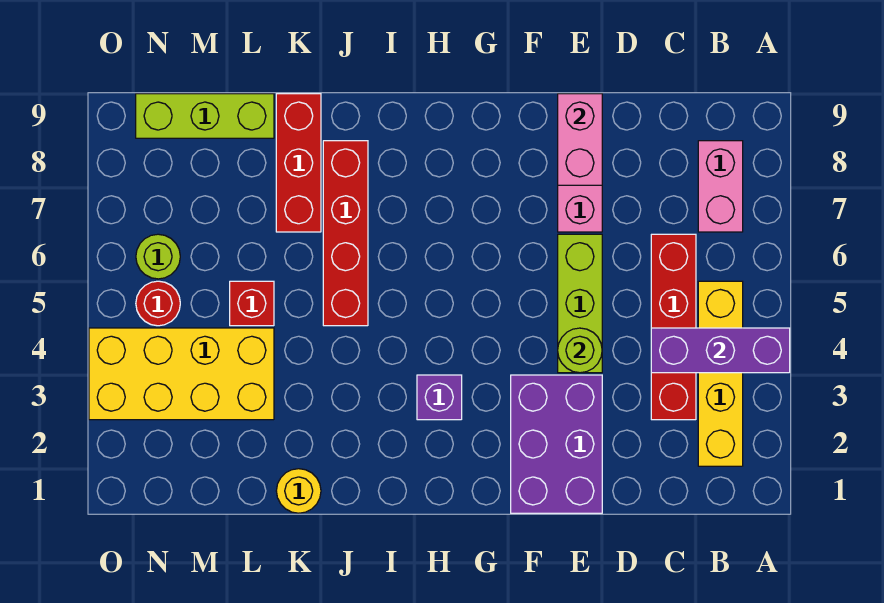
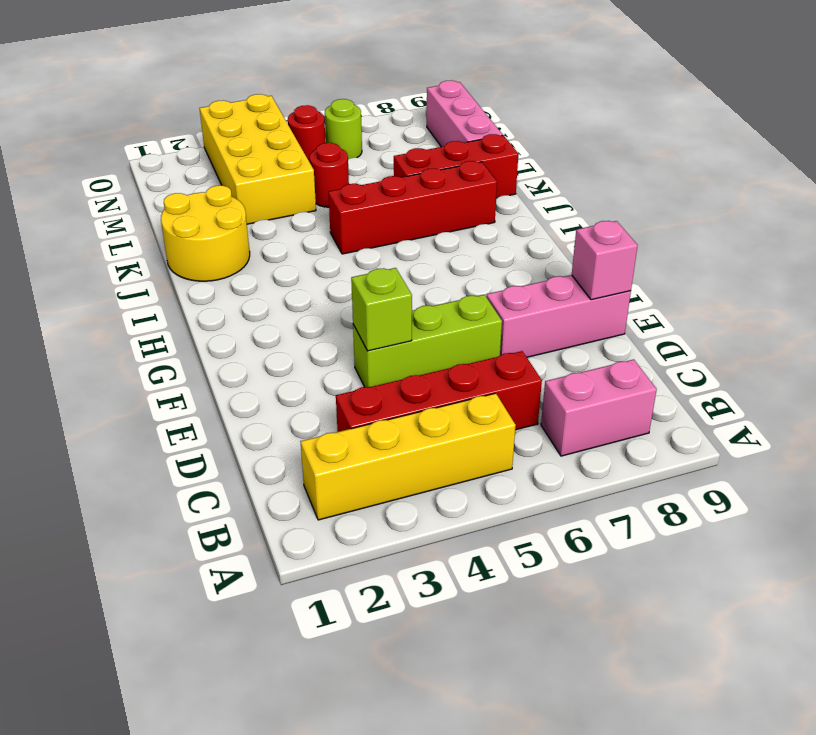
purple brick A4:C4 level 2 -> none
purple brick E1:F3 level 1 -> none
lime round brick E4 level 2 -> lime brick E4 level 2
pink brick E8:E9 level 2 -> pink brick E9 level 2
purple brick H3 level 1 -> none
yellow round brick K1 level 1 -> yellow round brick J1:K2 level 1
red brick L5 level 1 -> red round brick L5 level 1
lime brick L9:N9 level 1 -> pink brick L9:N9 level 1

